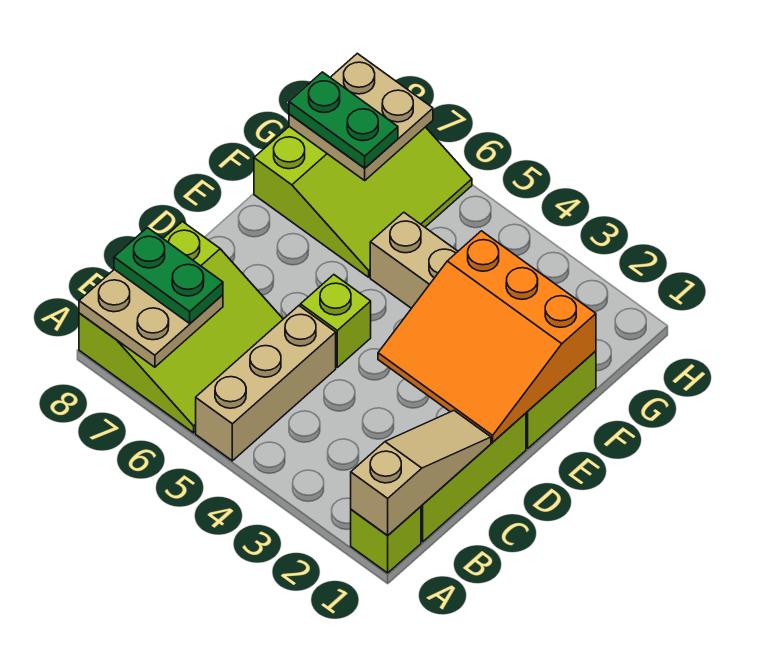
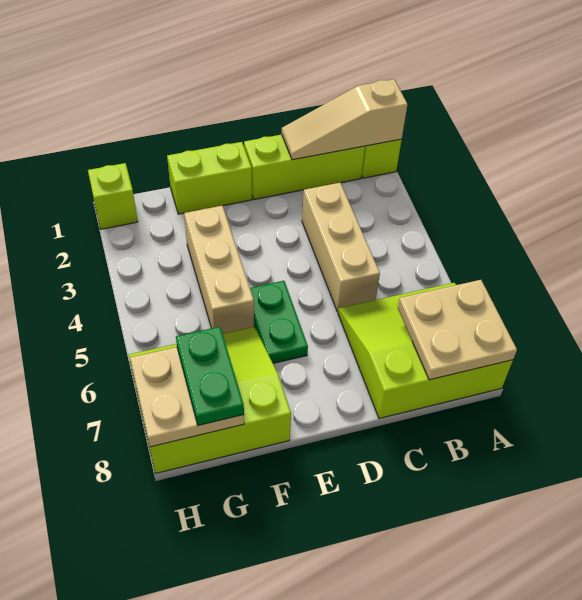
tan brick A5:C5 level 1 -> tan brick C3:C5 level 1
green plate B7:B8 level 3 -> green plate E5:E6 level 1
orange slope D1:F3 level 2 top F -> none
lime brick D5 level 1 -> lime brick H1 level 1

